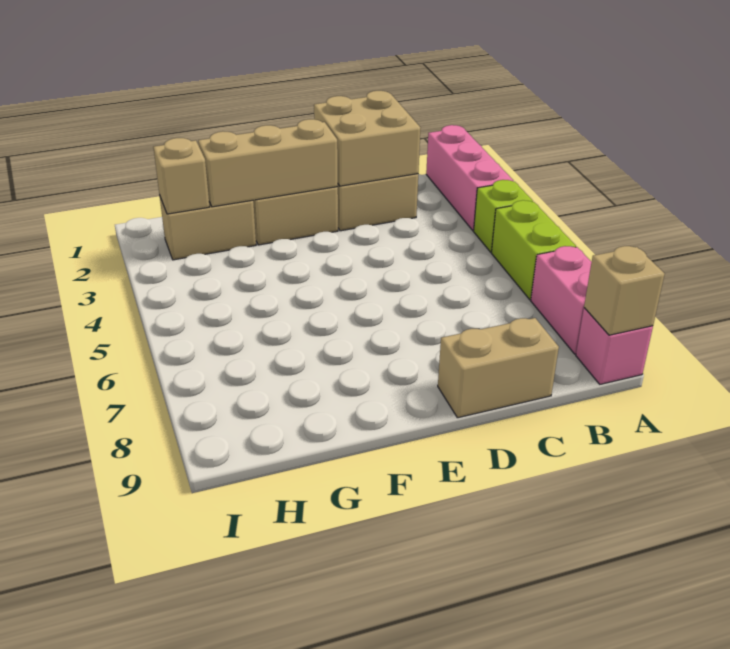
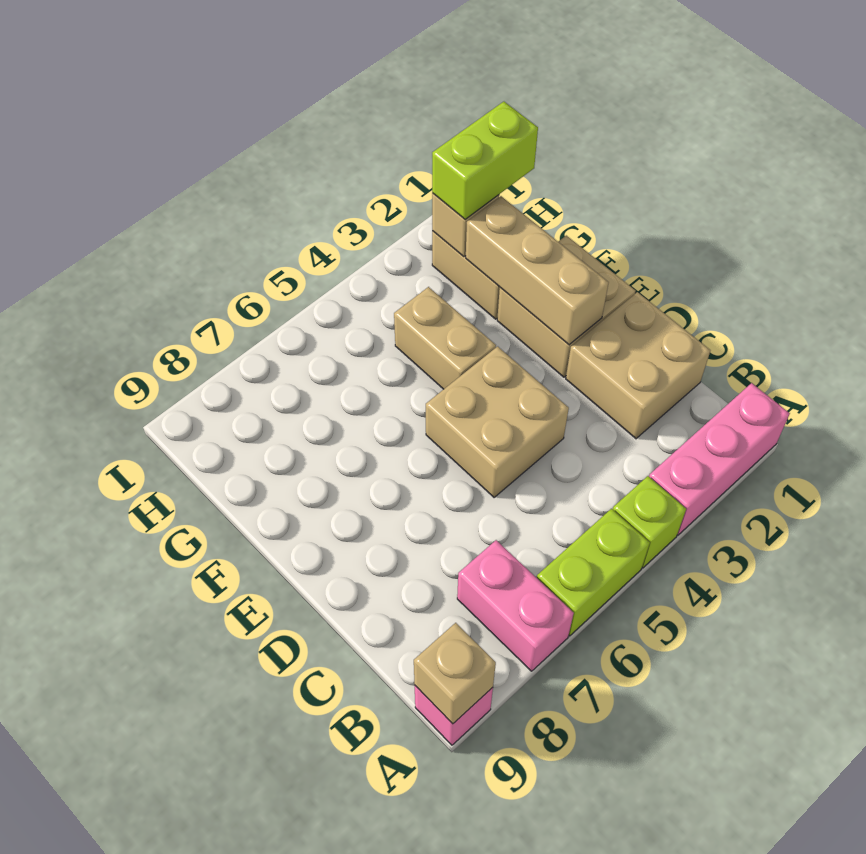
pink brick A7:A8 level 1 -> pink brick A7:B7 level 1
tan brick C1:D2 level 2 -> tan brick D4:E5 level 1
tan brick C9:D9 level 1 -> tan brick F4:G4 level 1
none -> lime brick H1:H2 level 3

